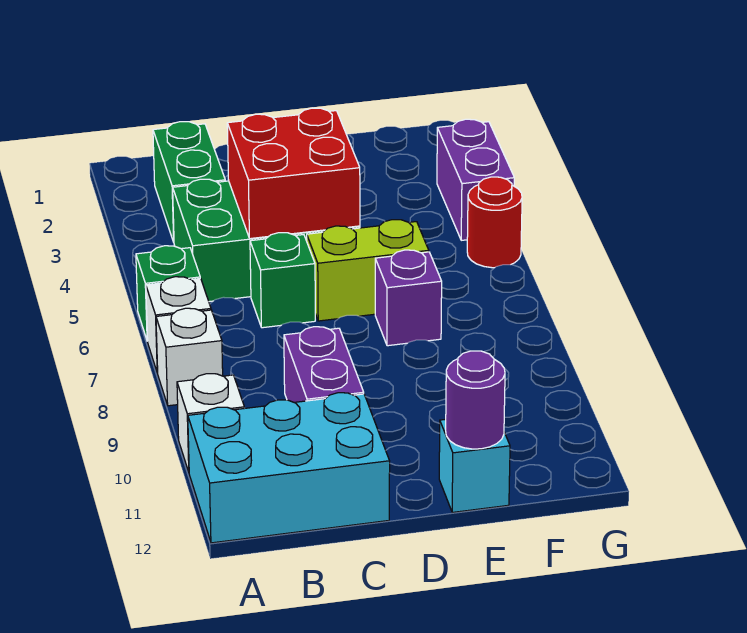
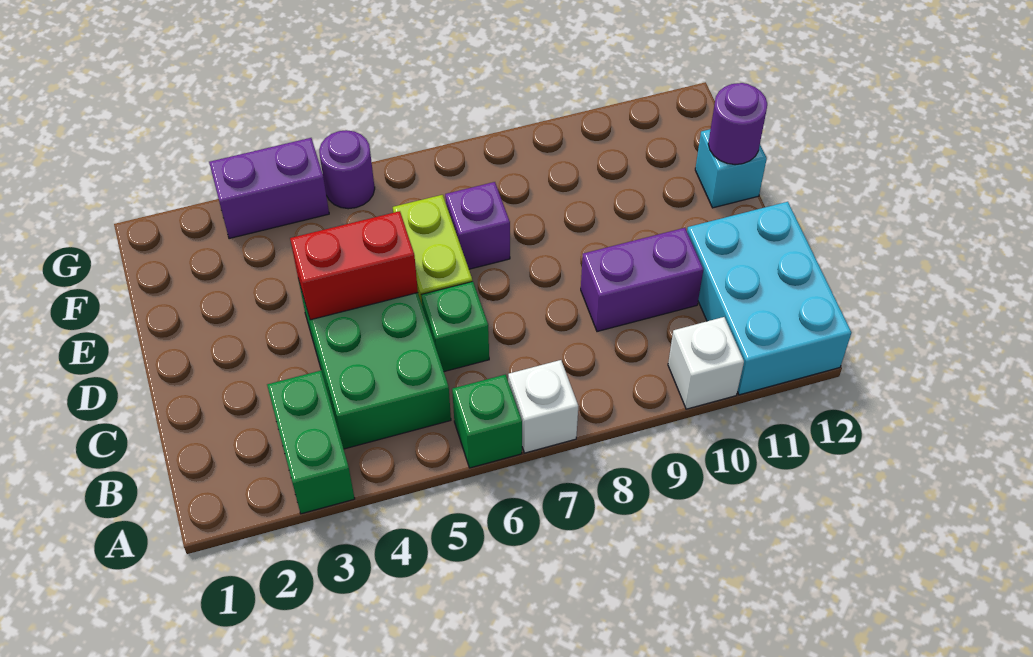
white brick A8 level 1 -> none
green brick B2:B3 level 1 -> green brick A3:B3 level 1
red brick C4:D5 level 2 -> red brick D4:D5 level 2
red round brick G5 level 1 -> purple round brick G5 level 1

